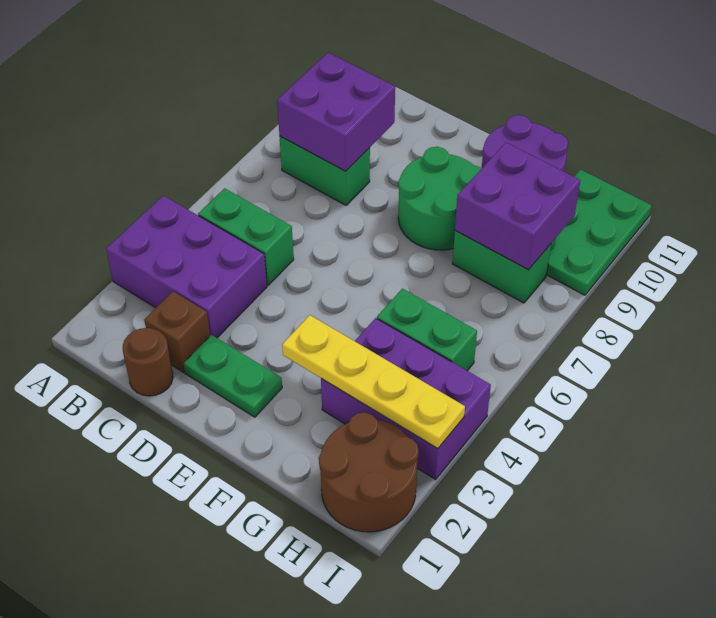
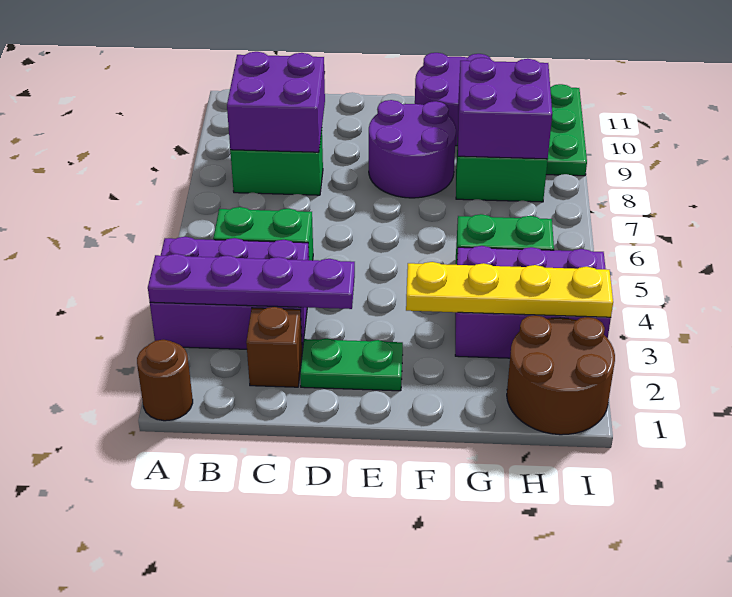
none -> purple plate A3:D3 level 2
brown round brick C1 level 1 -> brown round brick A1 level 1
green round brick E8:F9 level 1 -> purple round brick E8:F9 level 1

